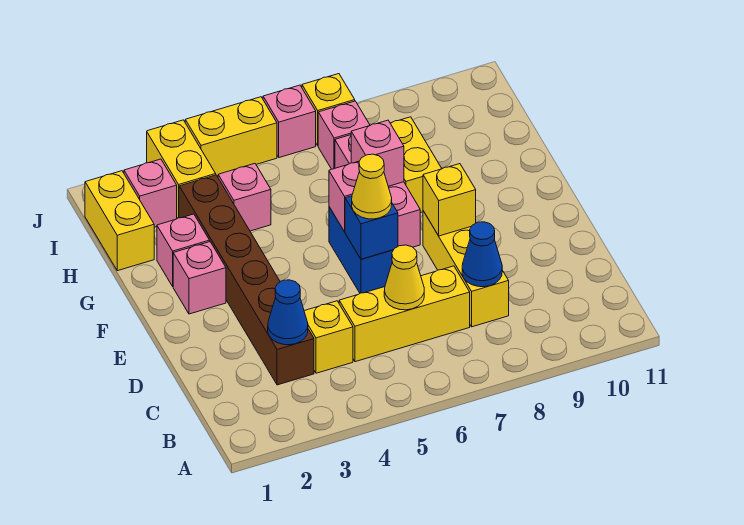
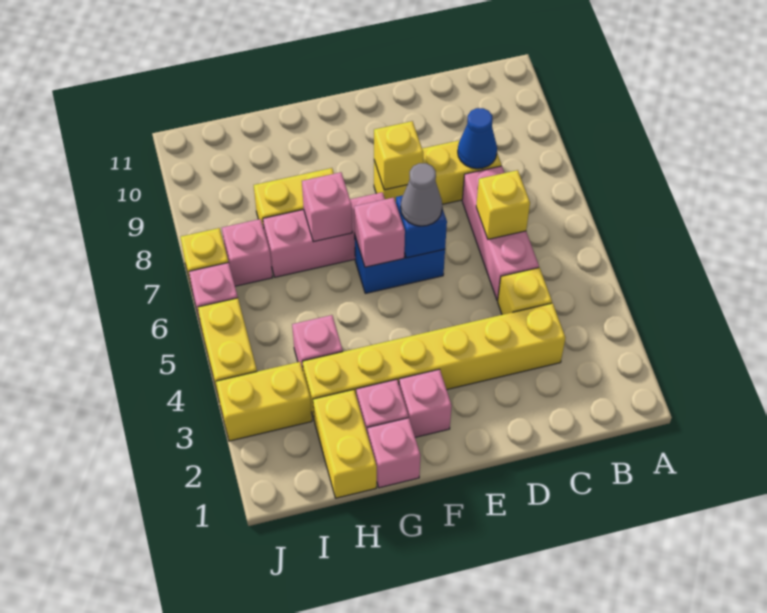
brown brick C3:H3 level 1 -> yellow brick C3:H3 level 1
blue cone C3 level 2 -> none
yellow brick C5:C7 level 1 -> pink brick C5:C7 level 1
yellow cone C6 level 2 -> yellow brick C6 level 2
yellow cone E6 level 3 -> grey cone E6 level 3
yellow brick H1:I1 level 1 -> yellow brick H1:H2 level 1
pink brick I2 level 1 -> pink brick G1 level 1

